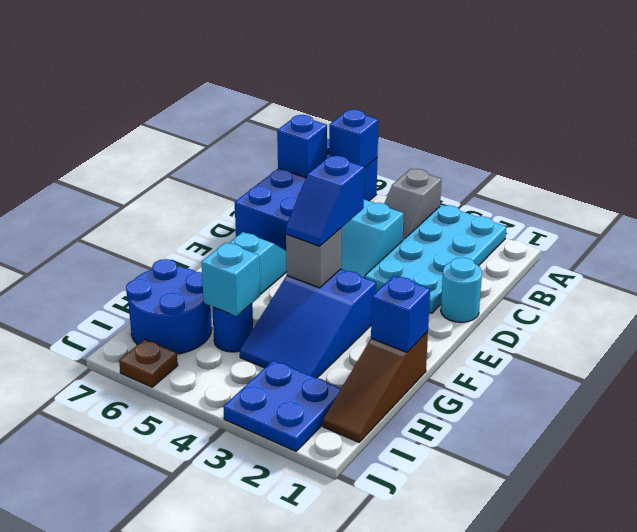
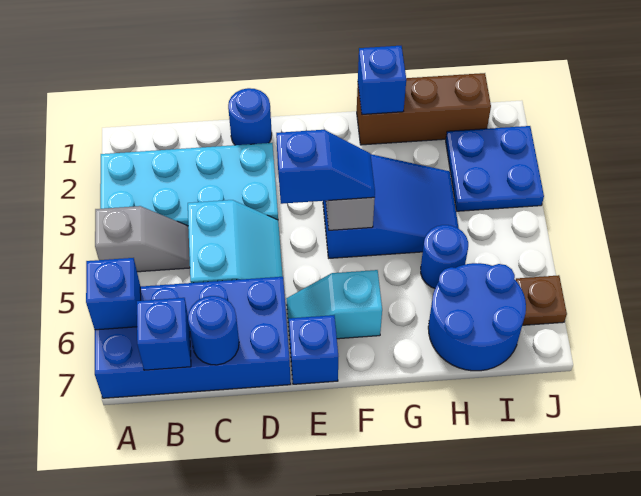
none -> blue round brick C7 level 2
cyan round brick D1 level 1 -> blue round brick D1 level 1
none -> blue brick E7 level 1
brown slope G1:I1 level 1 top G -> brown brick G1:I1 level 1
cyan brick H5 level 2 -> none

